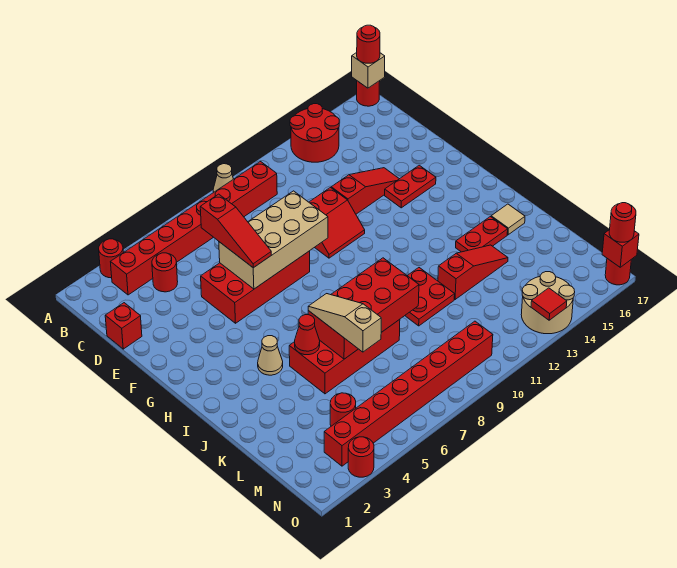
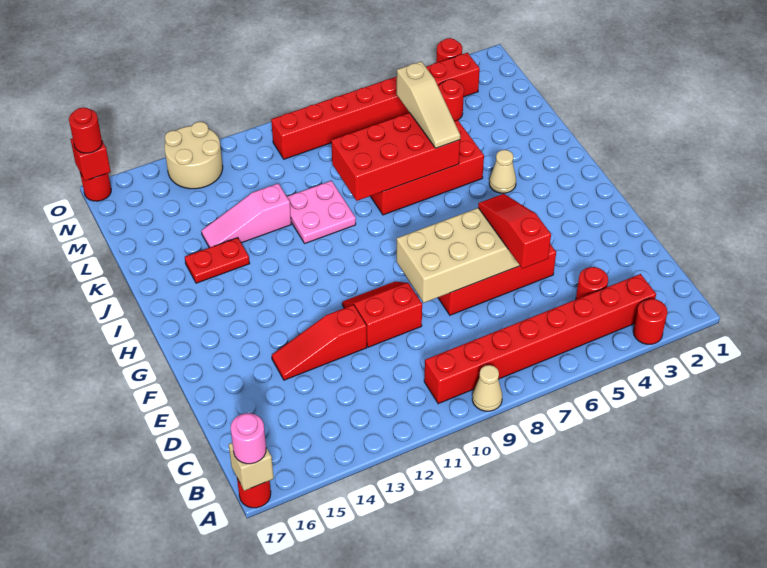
red round brick A13:B14 level 1 -> none
red round brick A17 level 3 -> pink round brick A17 level 3
red brick D1 level 1 -> none
red plate F14:F15 level 1 -> none
red cone J5 level 2 -> none
red plate J10:K11 level 1 -> pink plate J10:K11 level 1
tan tile J16 level 1 -> none
red slope K12:K14 level 1 top 12 -> pink slope K12:K14 level 1 top 12
red tile O13 level 2 -> none

